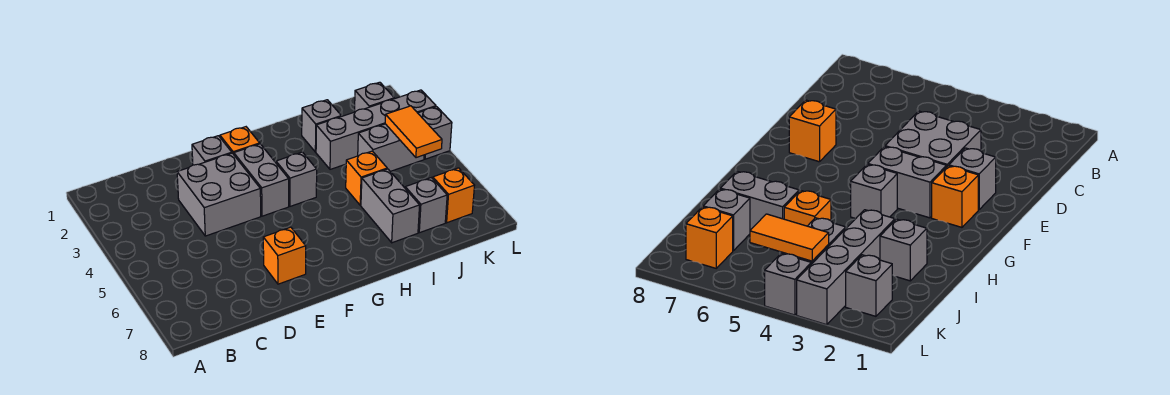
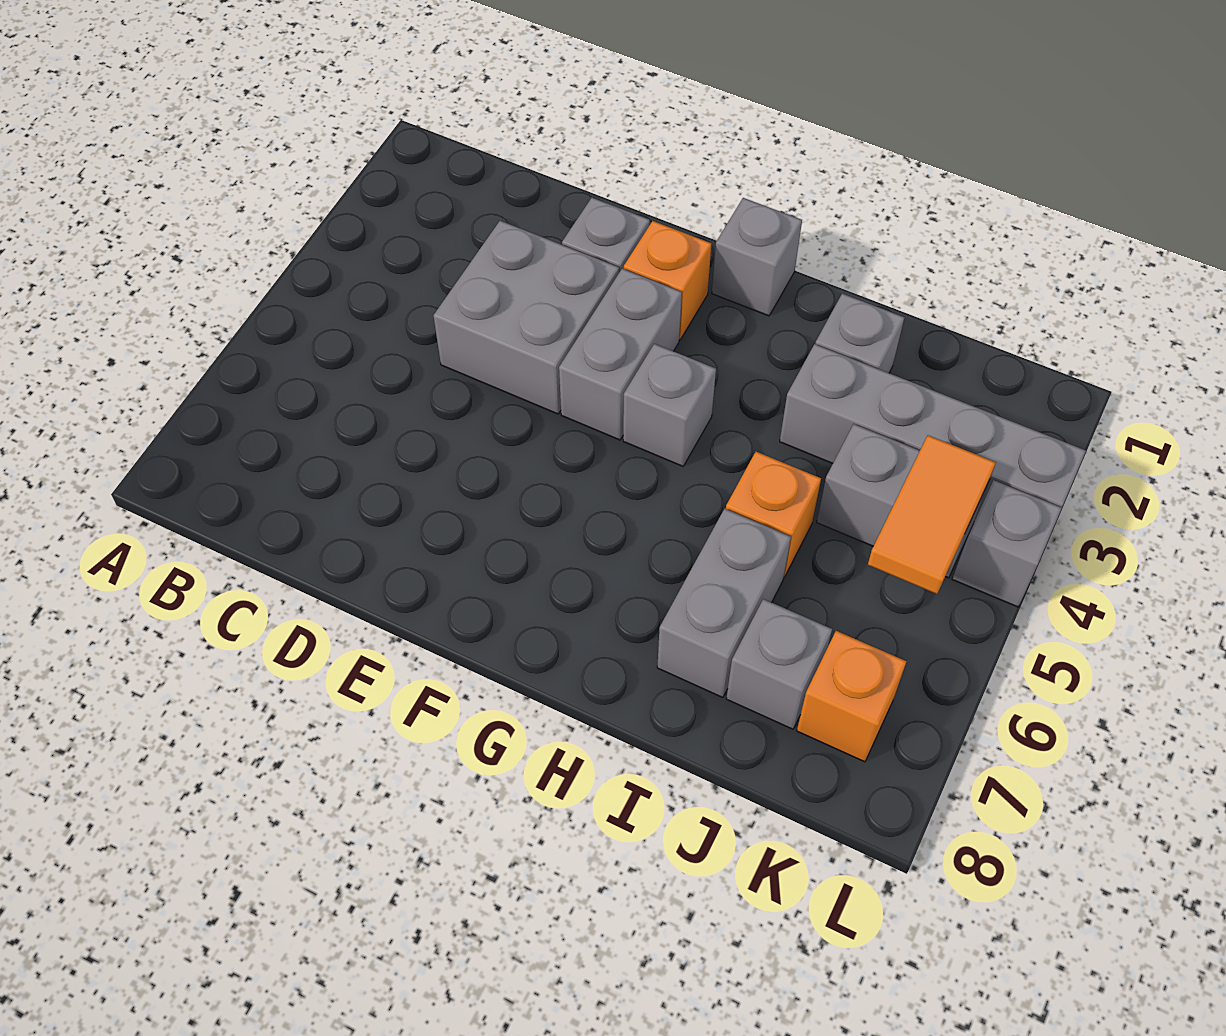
orange brick E7 level 1 -> none
grey brick K2 level 1 -> grey brick G1 level 1

